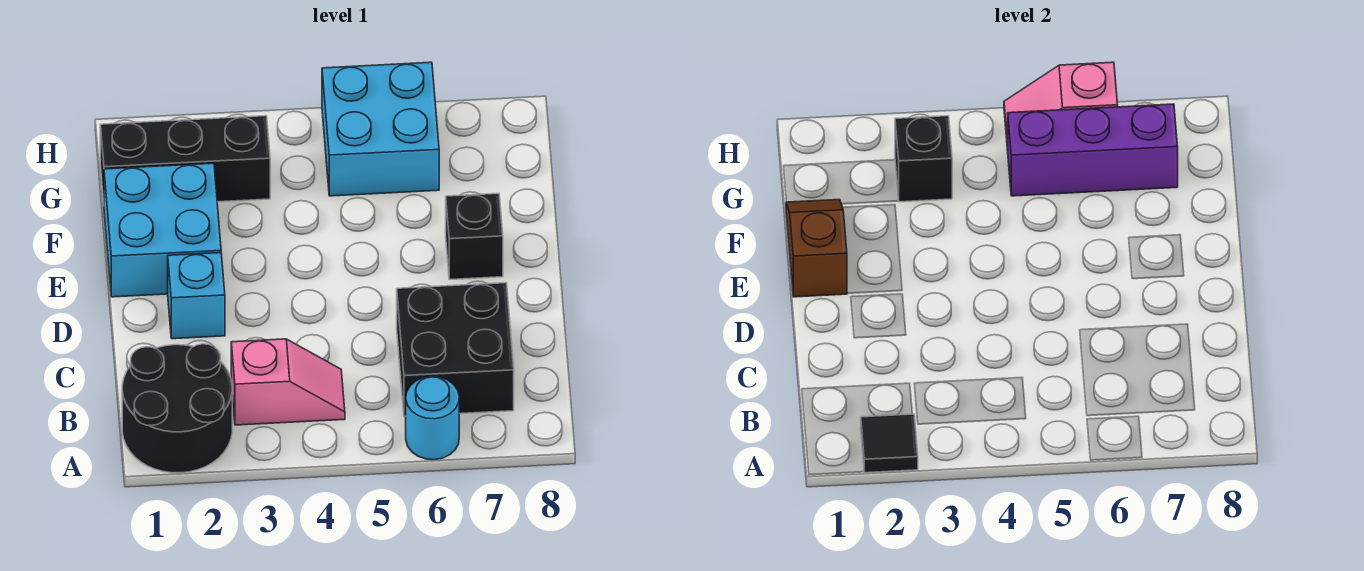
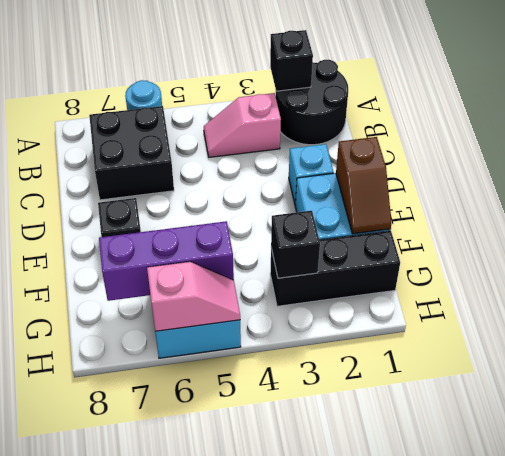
black tile A2 level 2 -> black brick A2 level 2

